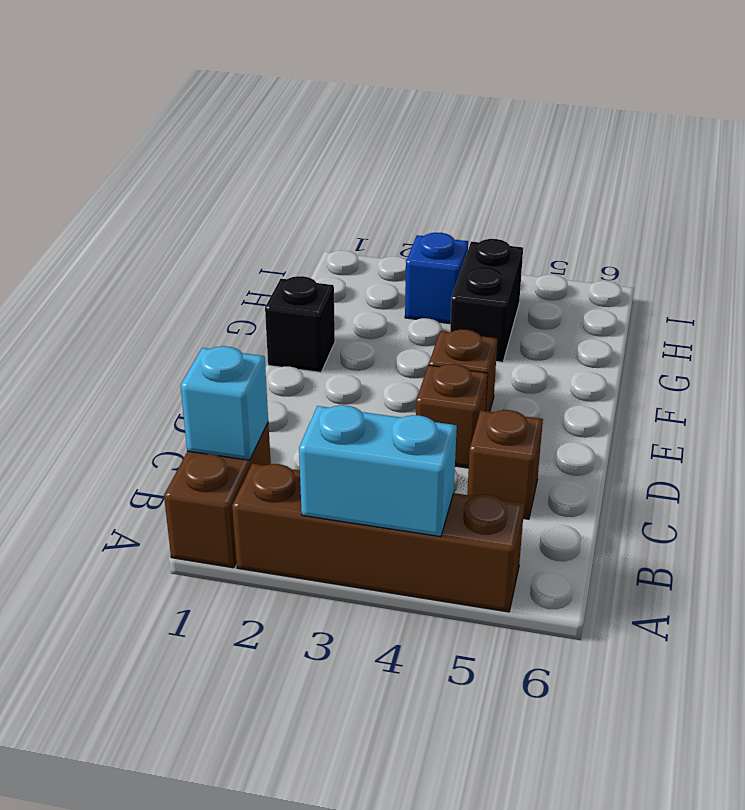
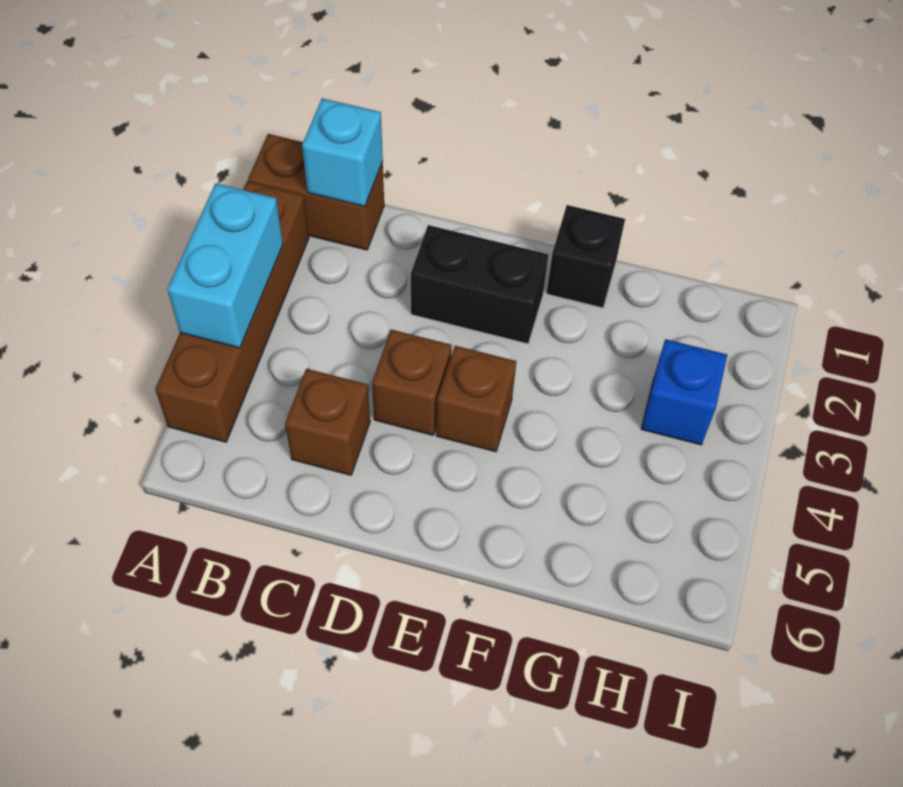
black brick G4:H4 level 1 -> black brick D2:E2 level 1

